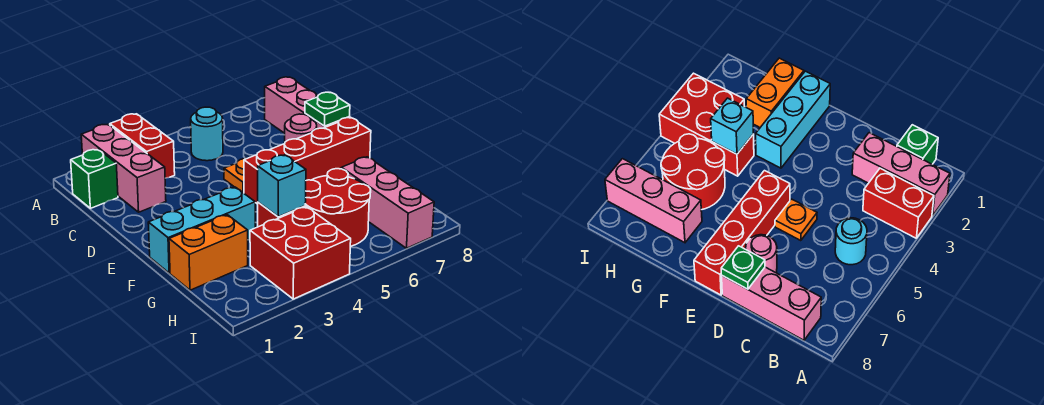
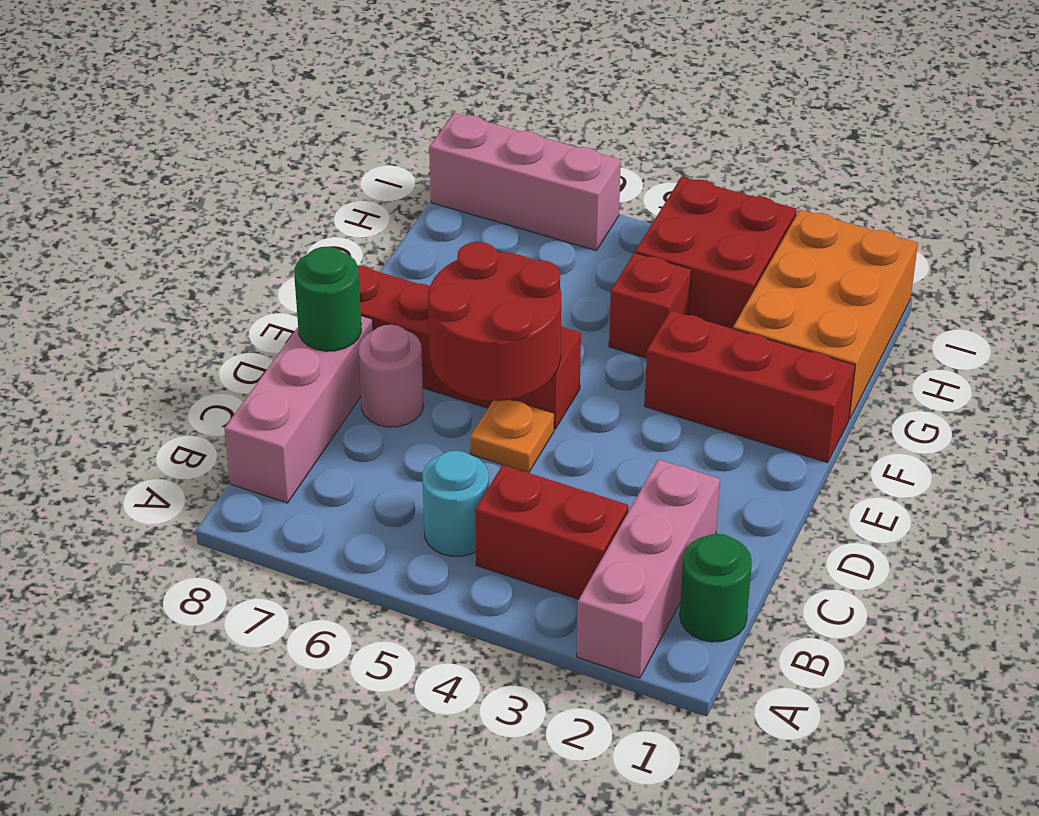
red brick A3:B3 level 1 -> red brick B3:B4 level 1
green brick B1 level 1 -> green round brick B1 level 1
green plate D8 level 2 -> green round brick D8 level 2
cyan brick F1:F3 level 1 -> red brick F1:F3 level 1
orange brick G1:G2 level 1 -> orange brick G1:I2 level 1
cyan brick G4 level 2 -> none
red round brick G5:H6 level 1 -> red round brick D5:E6 level 2
pink brick G7:I7 level 1 -> pink brick I6:I8 level 1

